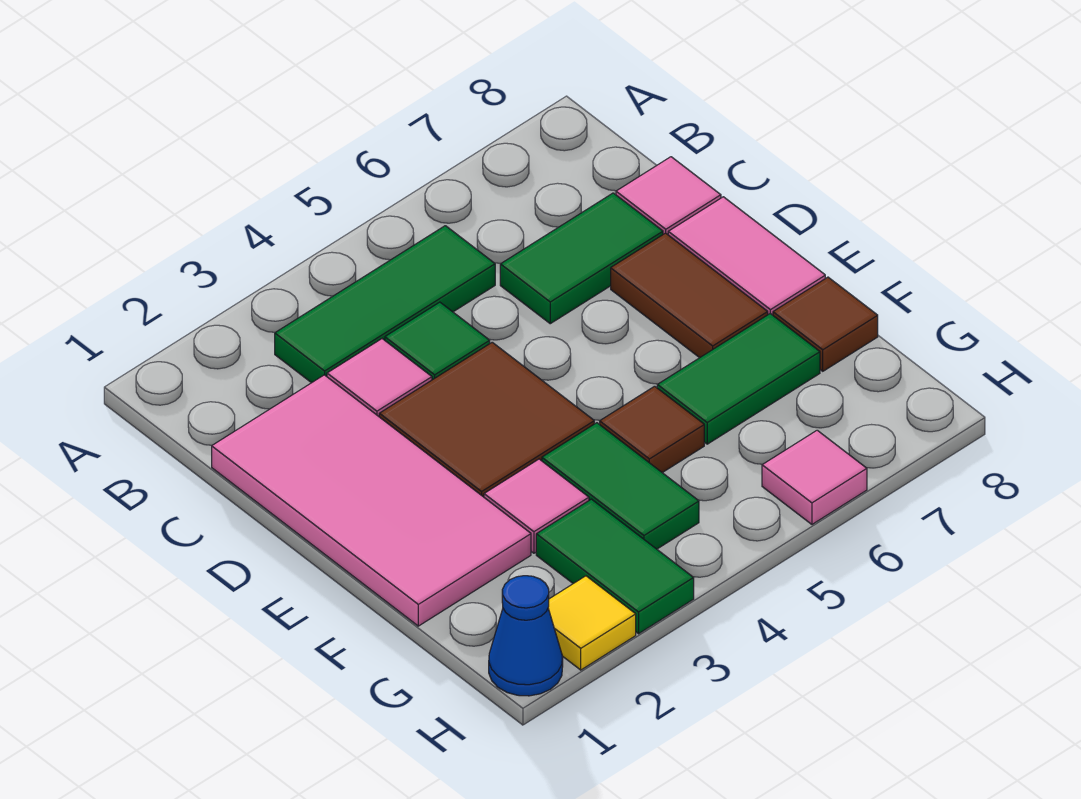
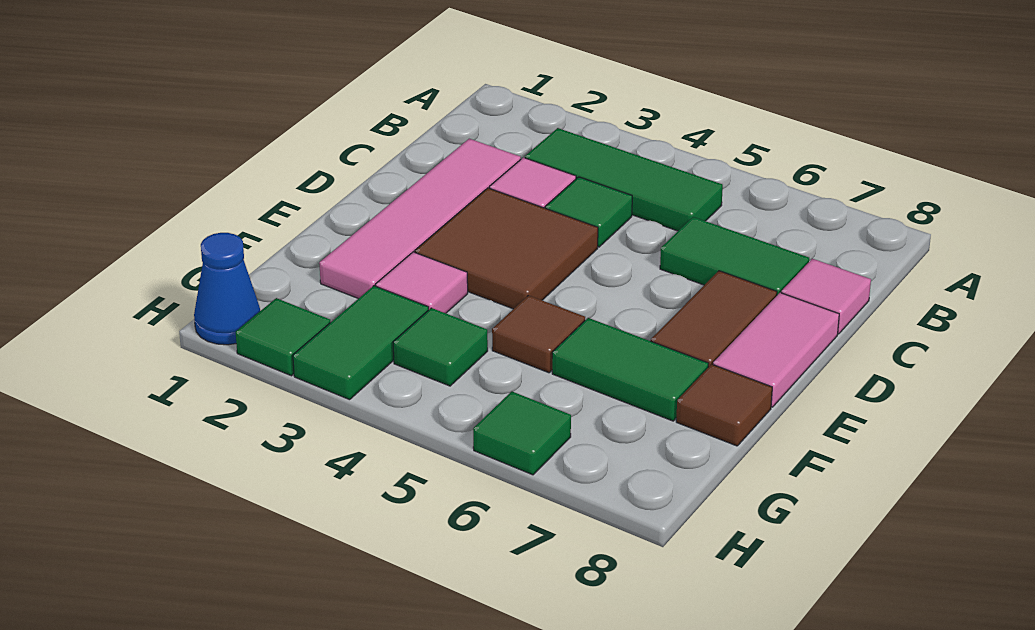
pink tile C1:F2 level 1 -> pink tile C2:F2 level 1
green tile F4:G4 level 1 -> green tile G4 level 1
yellow tile H2 level 1 -> green tile H2 level 1
pink tile H6 level 1 -> green tile H6 level 1

